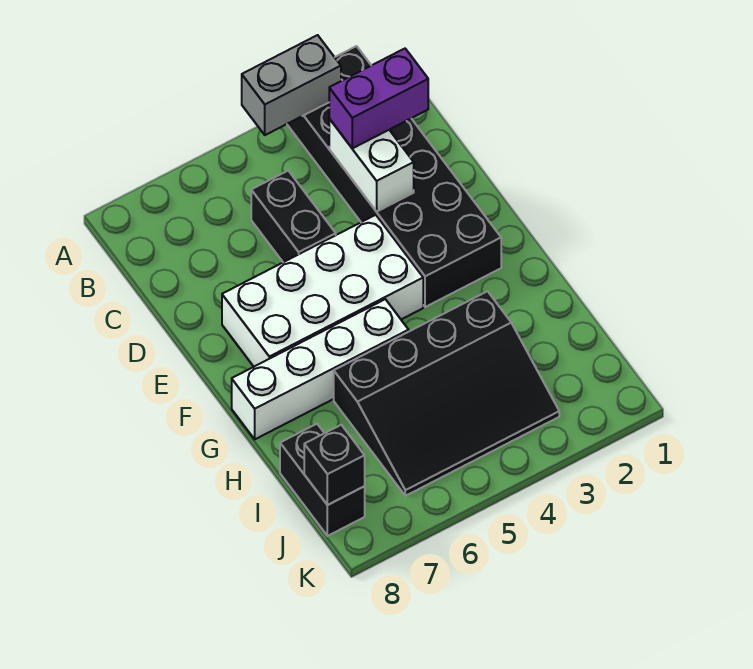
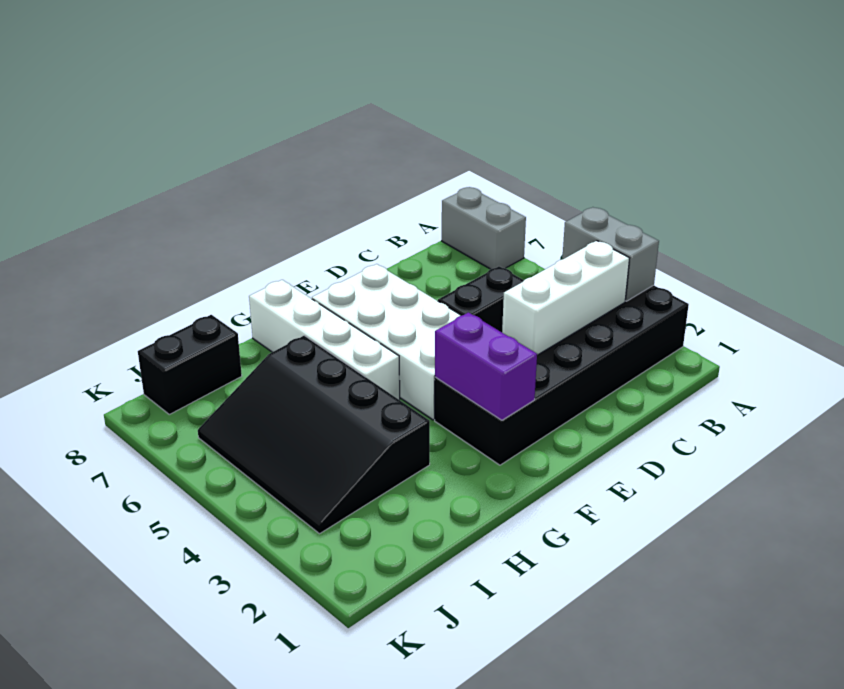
none -> grey brick A7:A8 level 1
purple brick C2:C3 level 3 -> purple brick F2:F3 level 2
white brick C3:D3 level 2 -> white brick B3:D3 level 2
black brick J8 level 2 -> none

